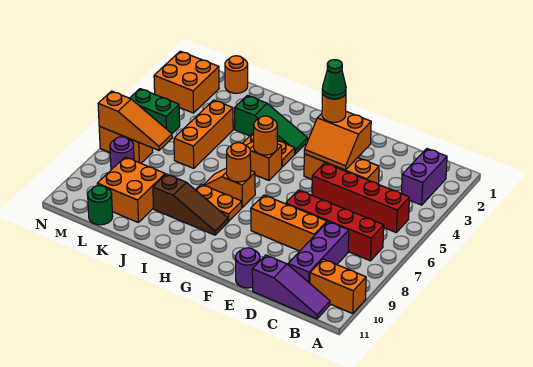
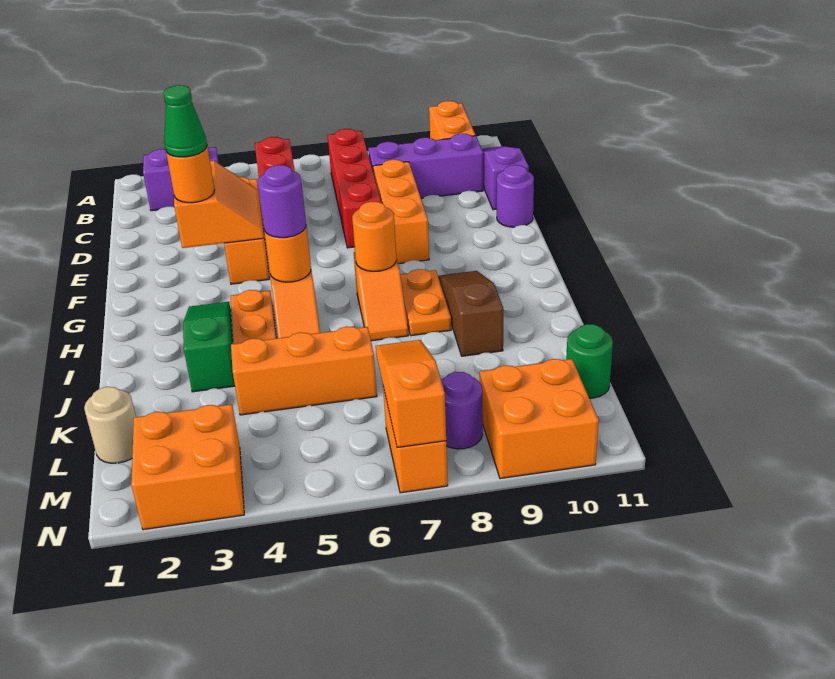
none -> purple round brick H5 level 3
orange brick K9:L10 level 1 -> orange brick M9:N10 level 1
orange round brick L1 level 1 -> tan round brick L1 level 1
green brick M5:N5 level 1 -> none

